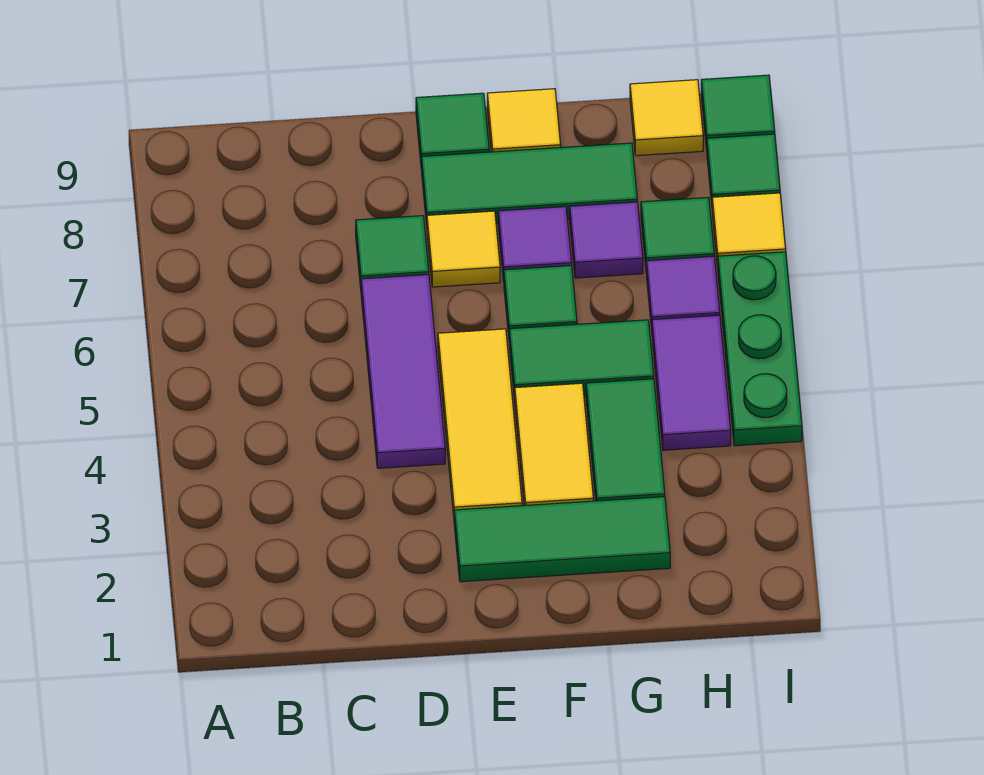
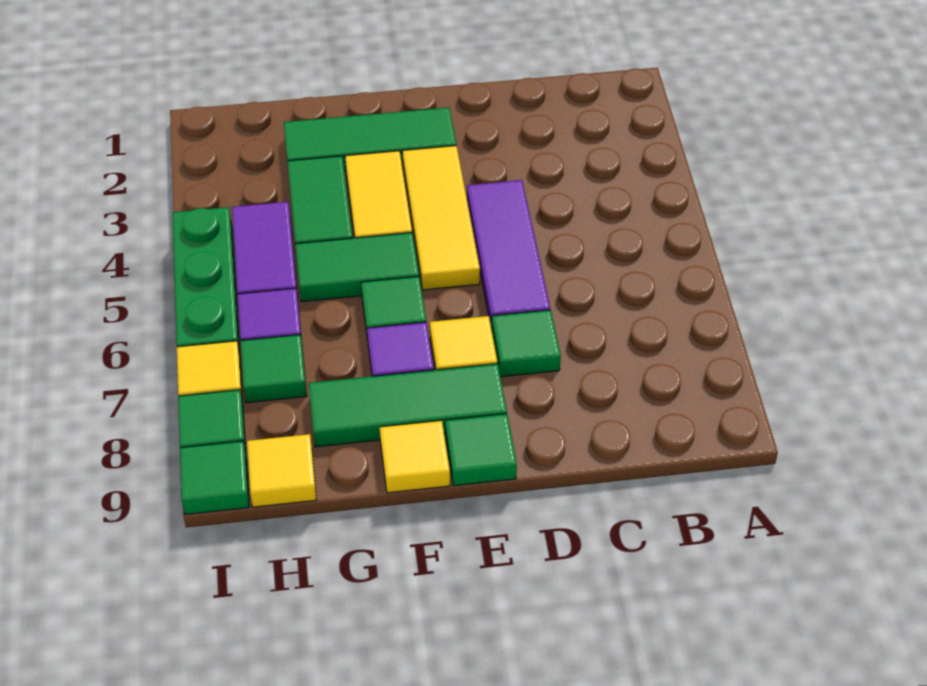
purple tile G7 level 1 -> none

